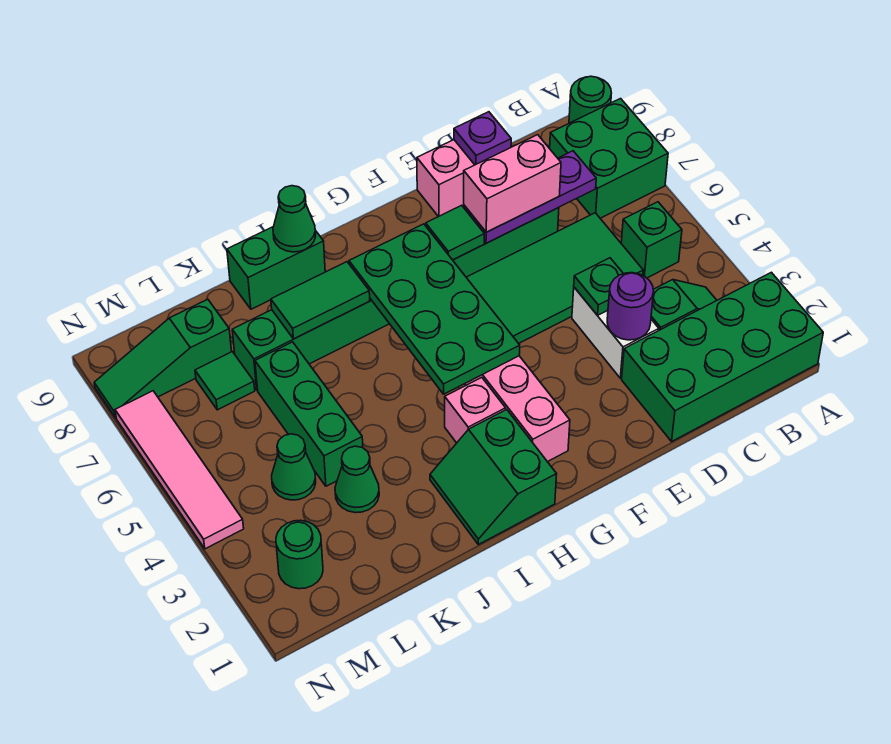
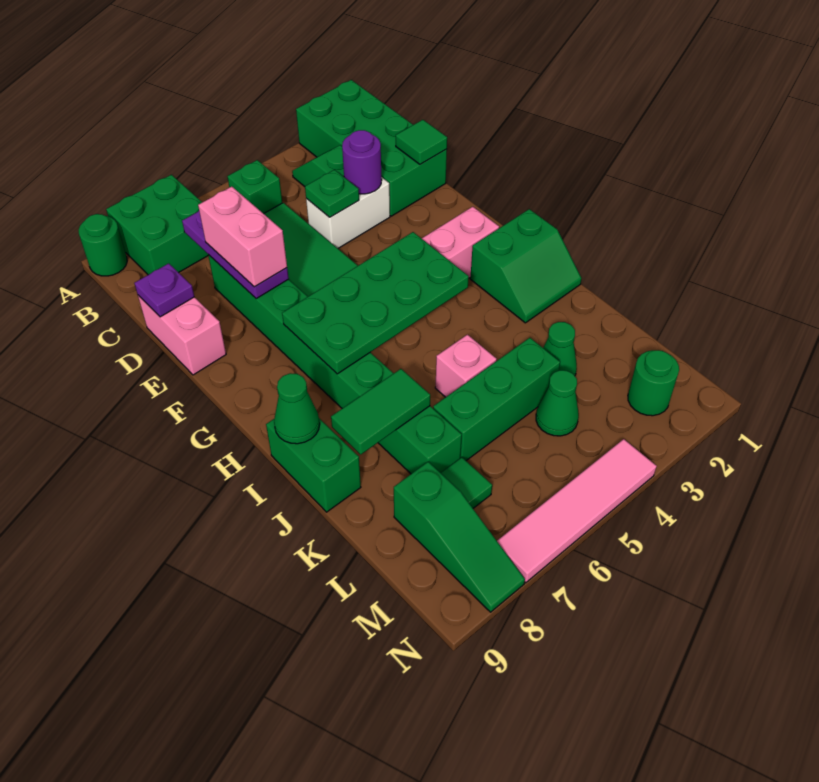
green tile F7 level 2 -> green tile D1 level 2
pink brick H3 level 1 -> pink brick J5 level 1
green tile I7:J7 level 2 -> green tile J7:J8 level 2

